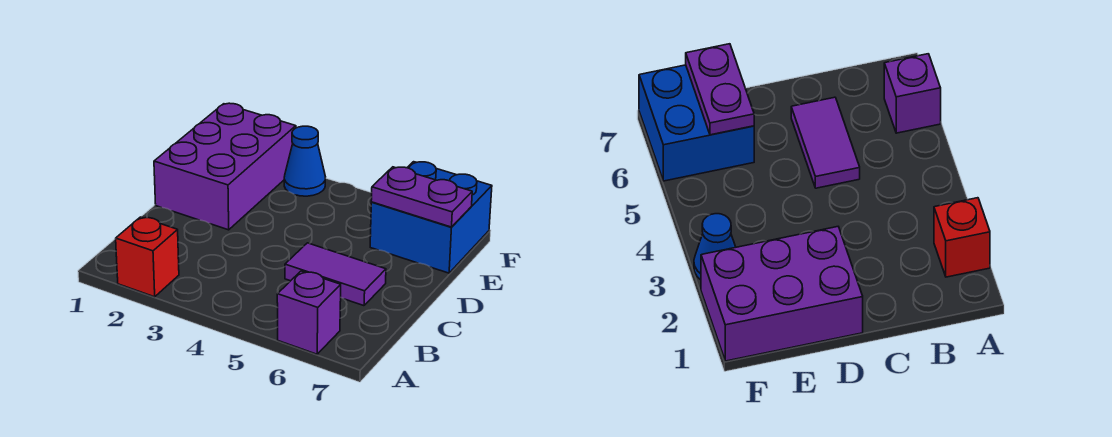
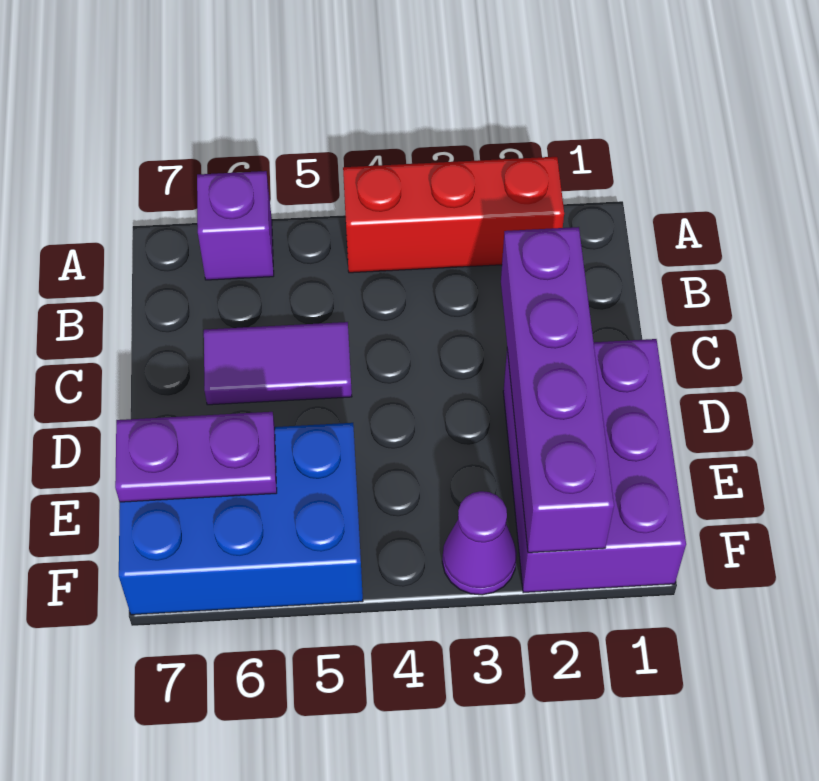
red brick A2 level 1 -> red brick A2:A4 level 1
none -> purple brick C2:F2 level 2
blue brick E6:F7 level 1 -> blue brick E5:F7 level 1
blue cone F3 level 1 -> purple cone F3 level 1

